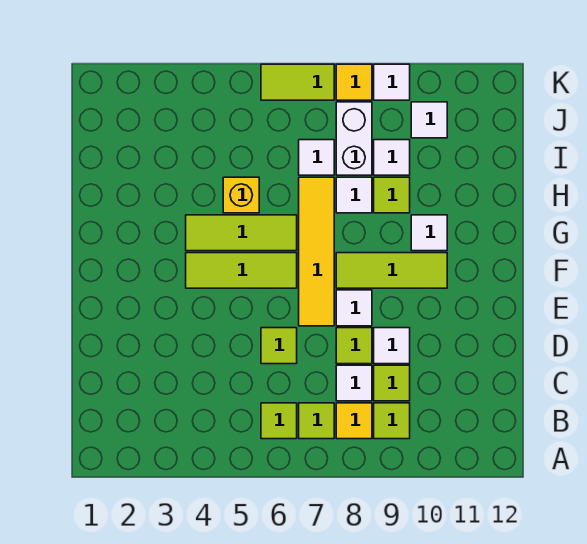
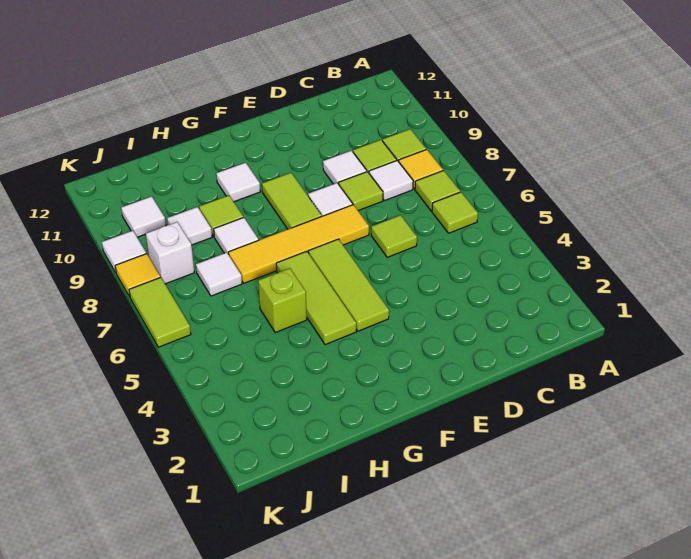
lime tile F8:F10 level 1 -> lime tile F8:F9 level 1
yellow brick H5 level 1 -> lime brick H5 level 1
white brick I8:J8 level 1 -> white brick J8 level 1

